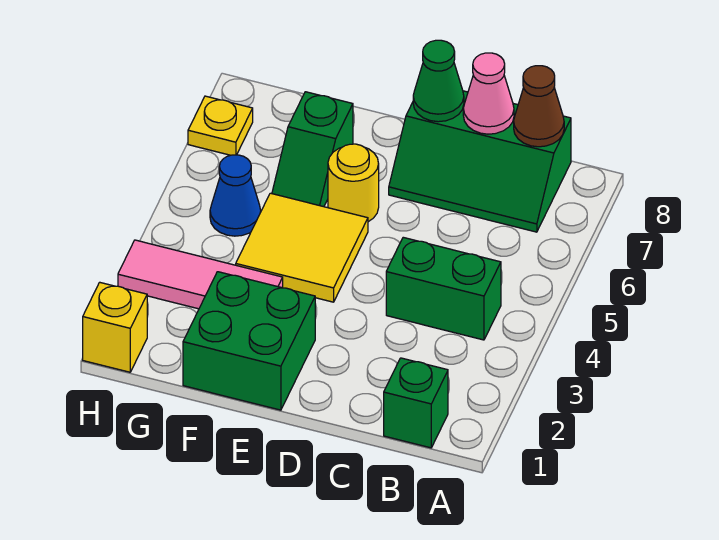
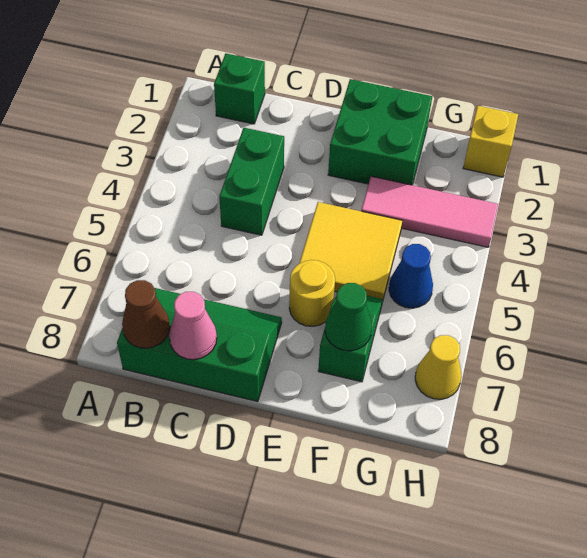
green brick B4:C4 level 1 -> green brick C3:C4 level 1
green cone D8 level 2 -> green cone F7 level 2
yellow plate H7 level 1 -> yellow cone H7 level 1

